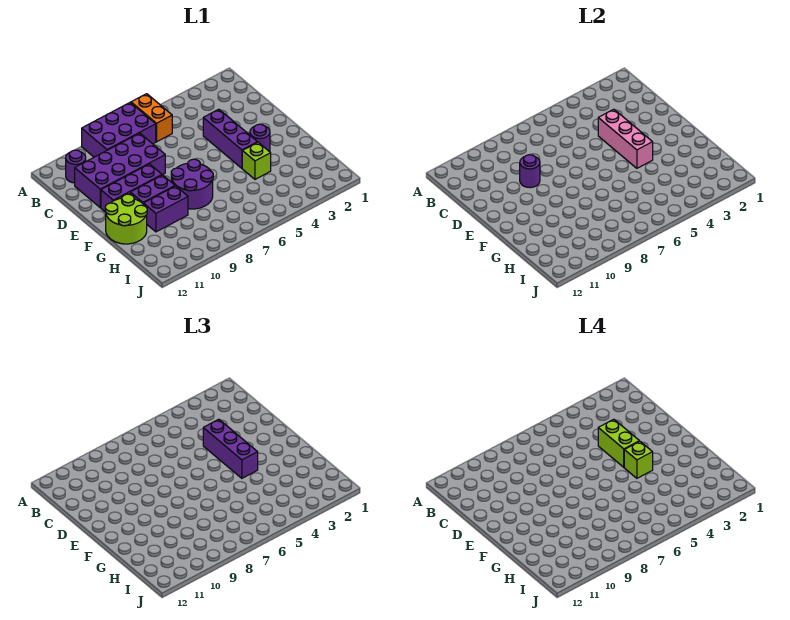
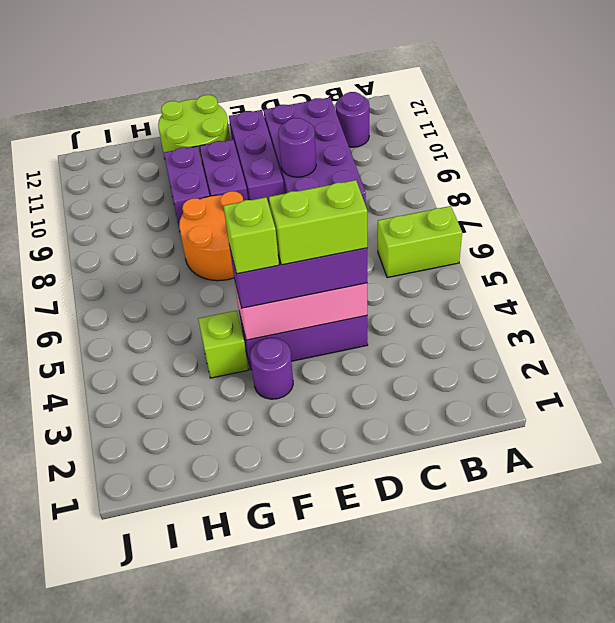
orange brick A6:B6 level 1 -> lime brick A6:B6 level 1
purple brick A7:B9 level 1 -> none
purple round brick F7:G8 level 1 -> orange round brick F7:G8 level 1

